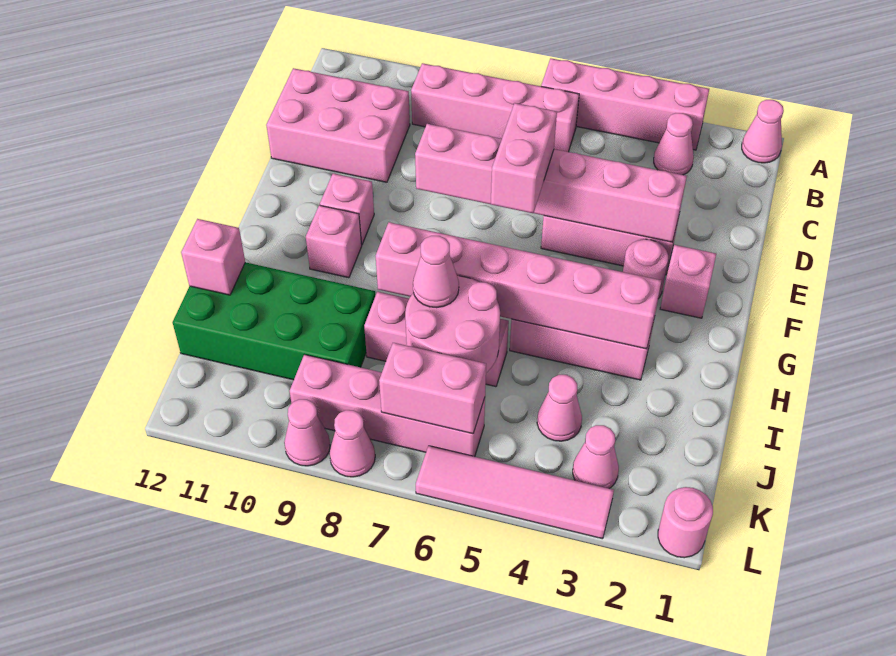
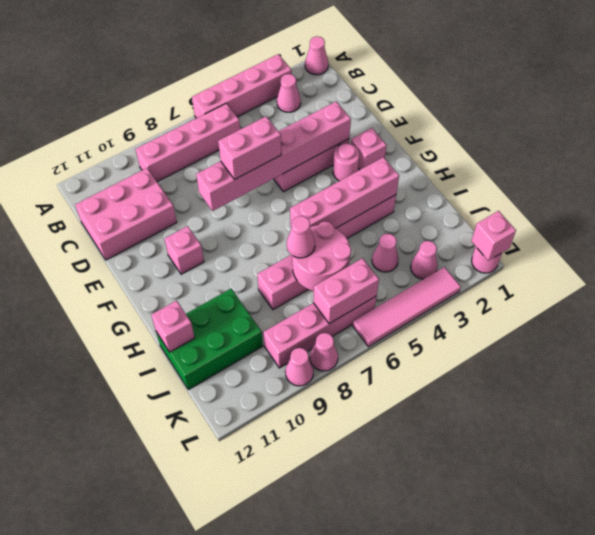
pink brick E6:F6 level 3 -> pink brick E6:E7 level 3
pink brick G10 level 1 -> pink brick L1 level 2
pink brick H3:H8 level 2 -> pink brick H3:H6 level 2
green brick I9:J12 level 1 -> green brick I10:J12 level 1

